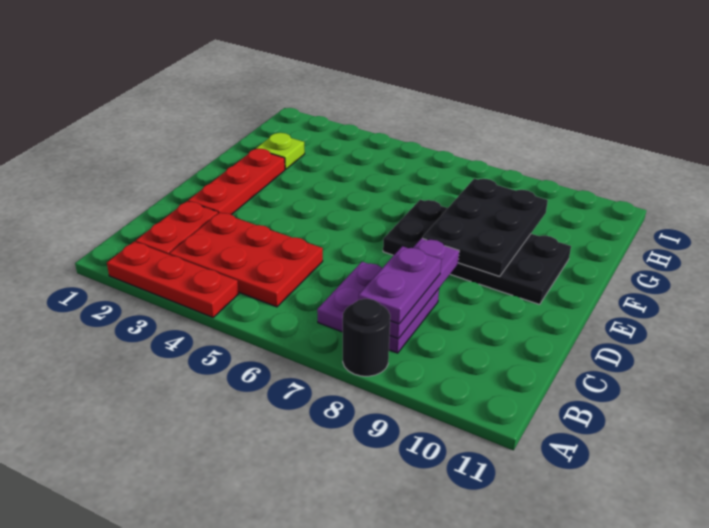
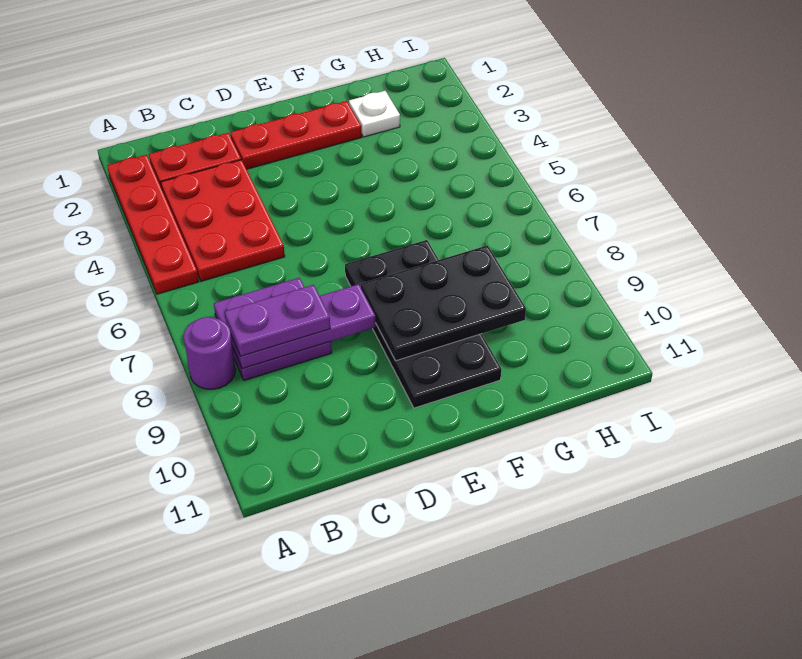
red plate A2:A4 level 1 -> red plate A2:A5 level 1
black round brick A8 level 1 -> purple round brick A8 level 1
lime plate G2 level 1 -> white plate G2 level 1

